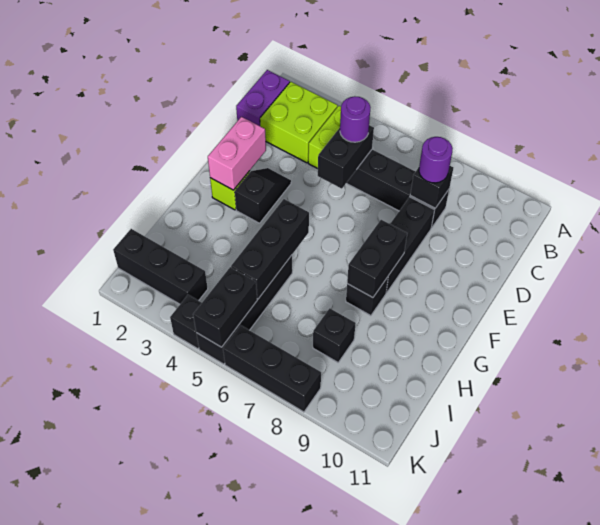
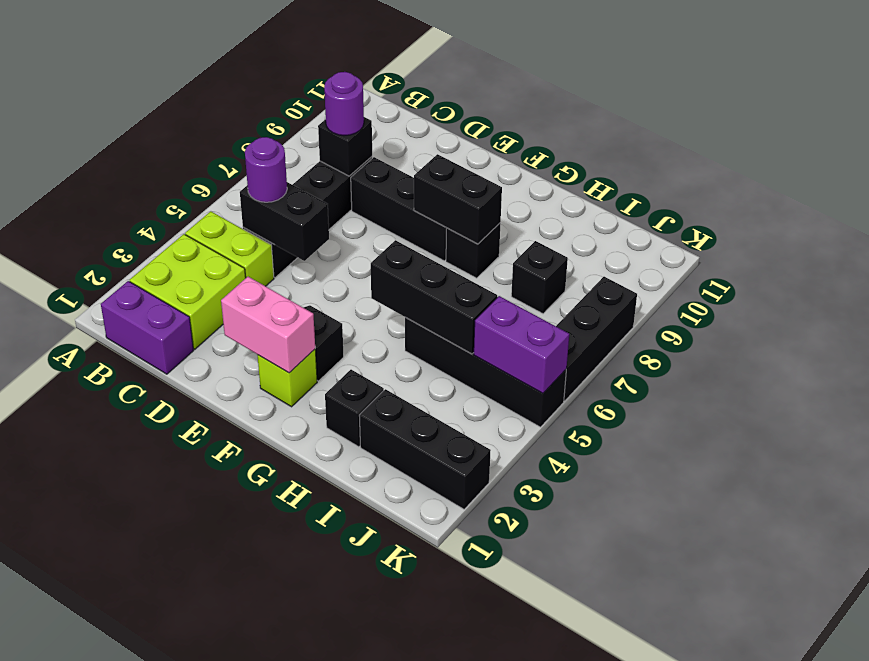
black brick J1:J3 level 1 -> black brick I2:K2 level 1
black brick J5:K5 level 2 -> purple brick J5:K5 level 2
black brick K4 level 1 -> black brick H2 level 1

